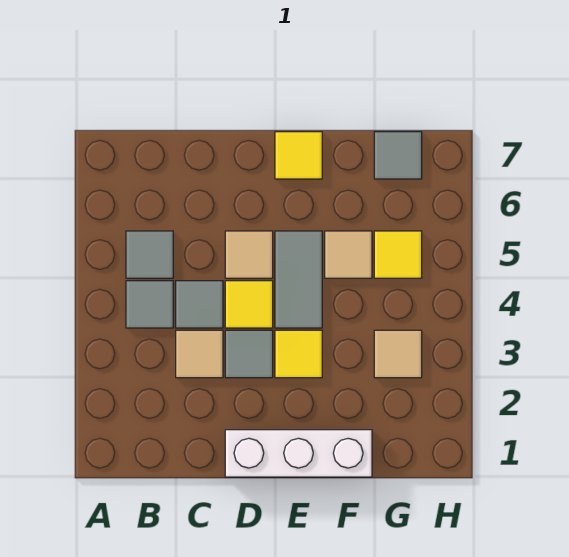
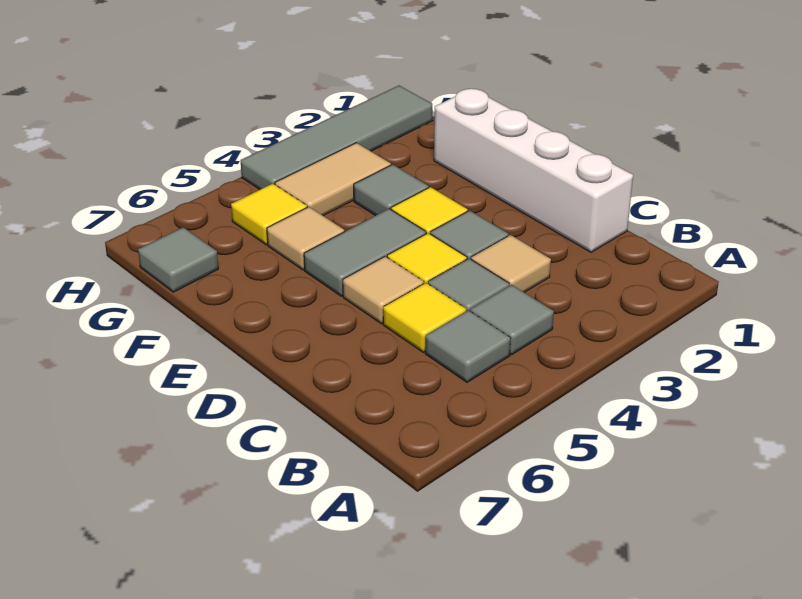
white brick D1:F1 level 1 -> white brick C1:F1 level 1
yellow tile E7 level 1 -> yellow tile C5 level 1
none -> grey tile F3 level 1
tan tile G3 level 1 -> tan tile G3:G4 level 1
none -> grey tile H1:H4 level 1

